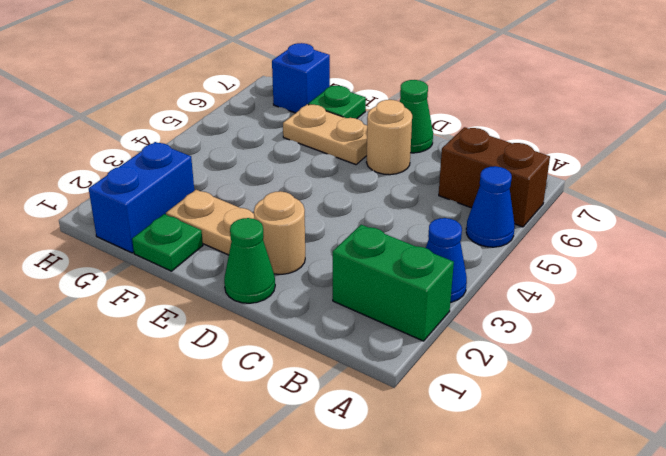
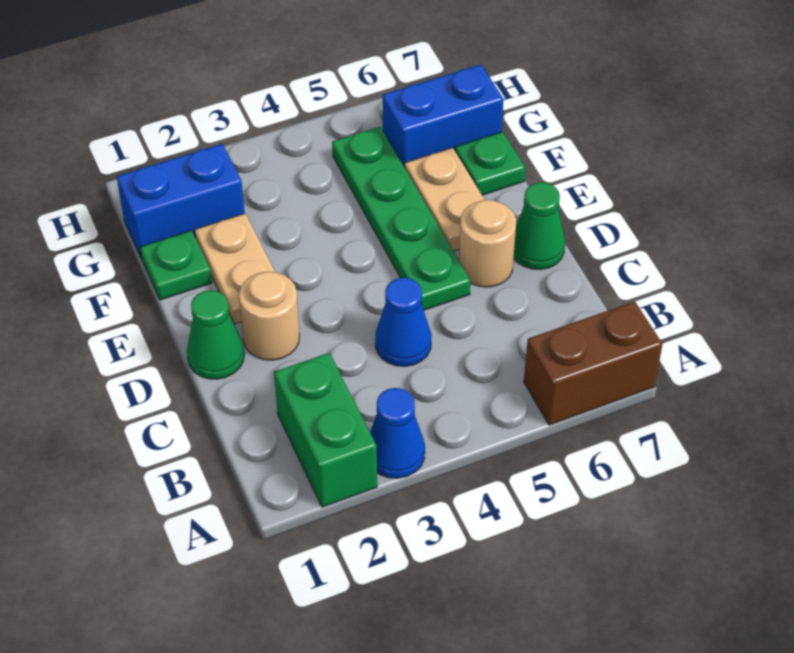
blue cone A5 level 1 -> blue cone C4 level 1
brown brick A6:B6 level 1 -> brown brick A6:A7 level 1
none -> green plate D5:G5 level 1
blue brick G7 level 1 -> blue brick G6:G7 level 1

